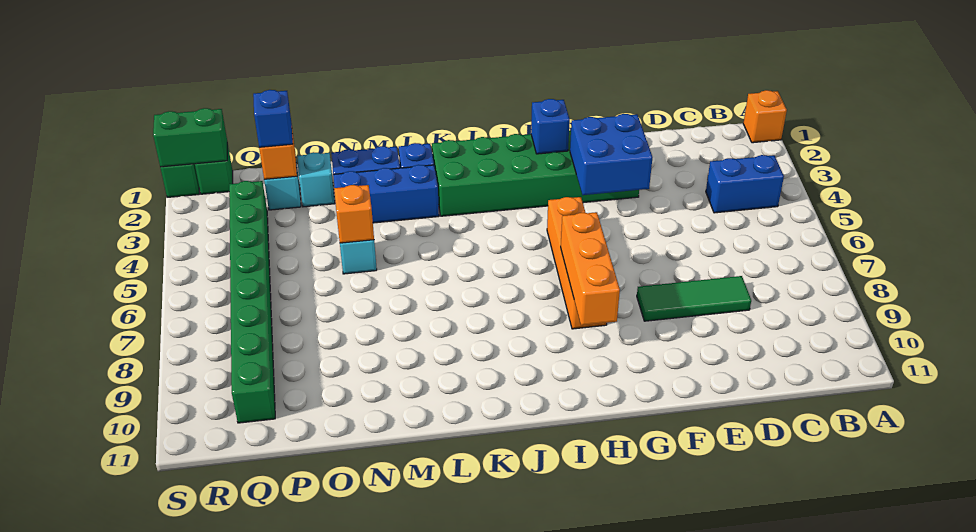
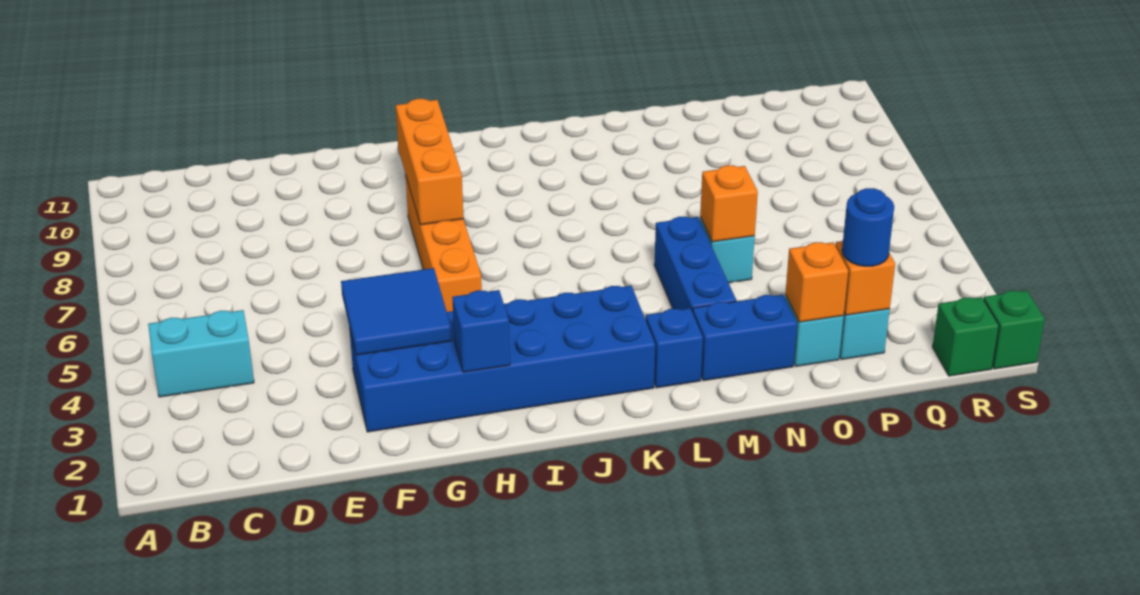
orange brick A1 level 1 -> orange brick O2 level 2
blue brick B4:C4 level 1 -> cyan brick B4:C4 level 1
green tile D8:F8 level 1 -> none
green brick F2:K3 level 1 -> blue brick F2:K3 level 1
blue brick F3:G4 level 2 -> blue tile F3:G4 level 2
blue brick L3:N3 level 1 -> blue brick M3:M5 level 1
blue brick P2 level 3 -> blue round brick P2 level 3
green brick Q3:Q10 level 1 -> none
green brick R1:S1 level 2 -> none

